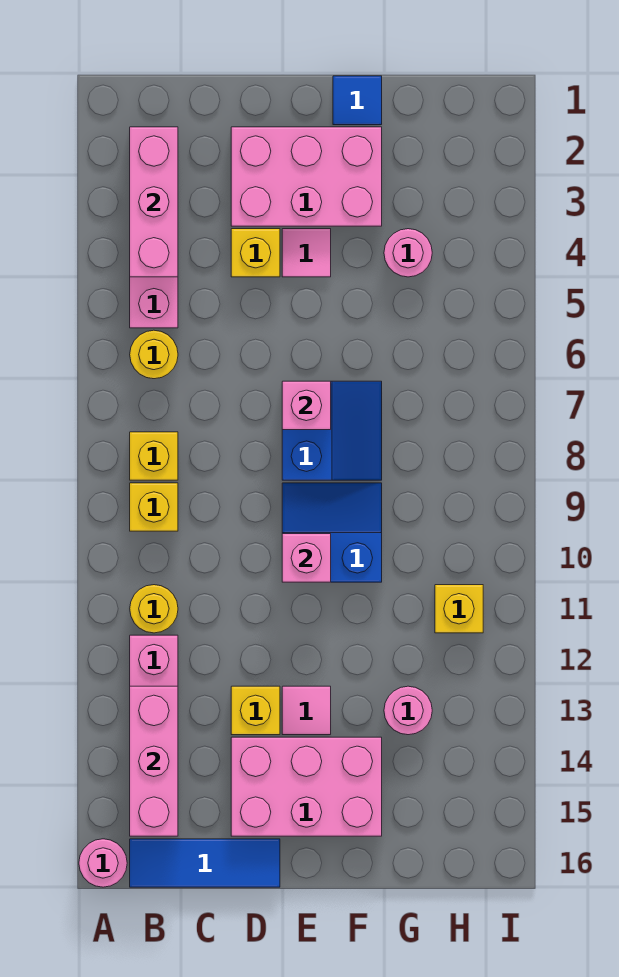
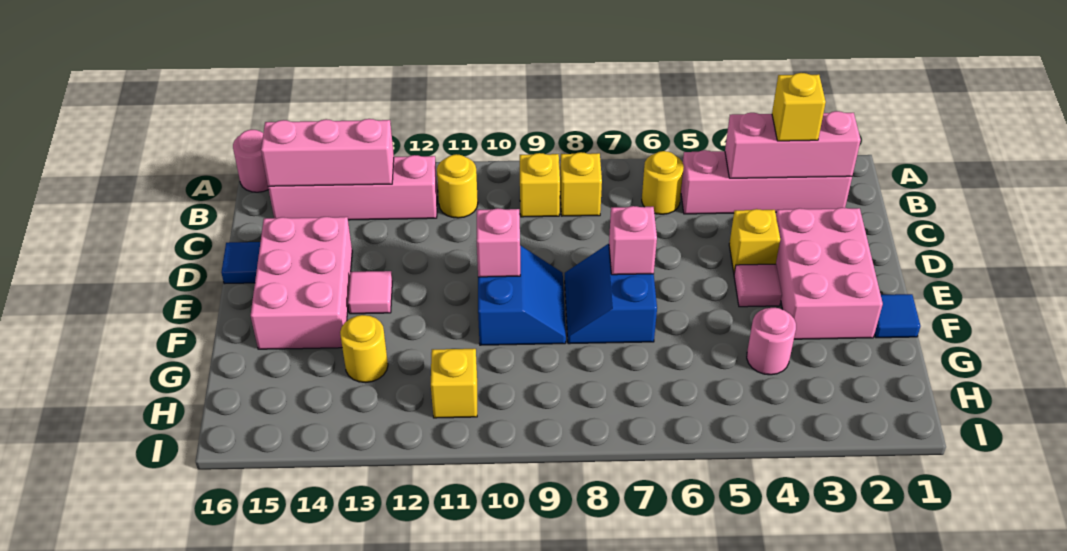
blue tile B16:D16 level 1 -> blue tile D16 level 1
yellow brick D13 level 1 -> yellow brick B3 level 3
blue slope E7:F8 level 1 top E -> blue slope E7:F8 level 1 top 7
pink round brick G13 level 1 -> yellow round brick G13 level 1

